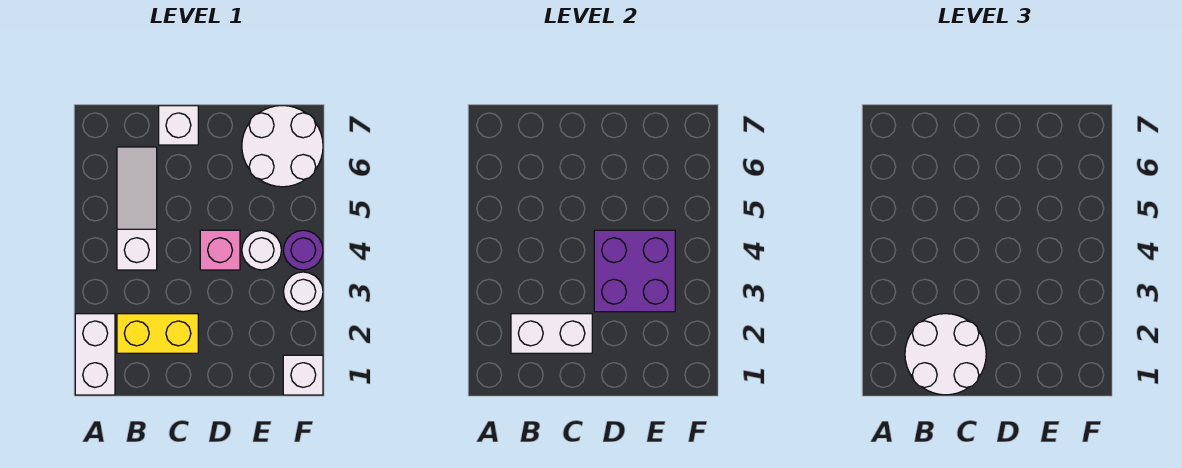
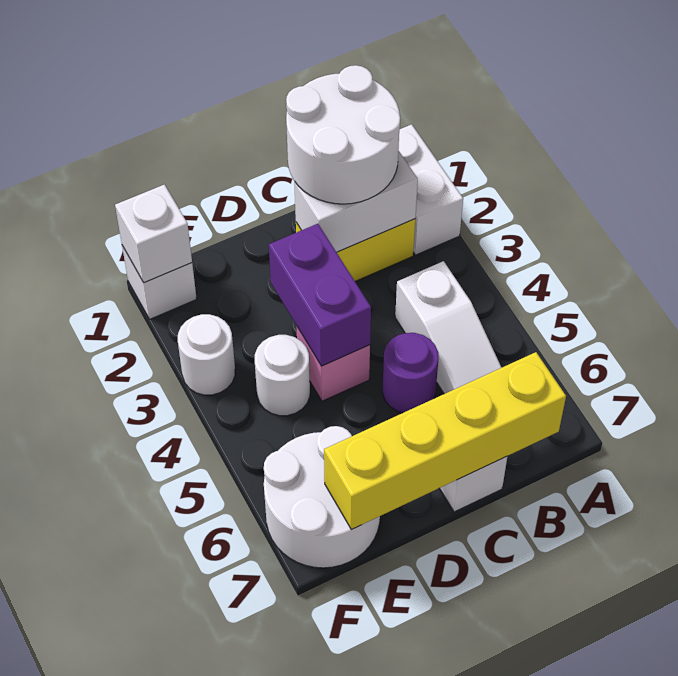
none -> yellow brick B7:E7 level 2
purple brick D3:E4 level 2 -> purple brick D3:D4 level 2
none -> white brick F1 level 2
purple round brick F4 level 1 -> purple round brick C5 level 1

